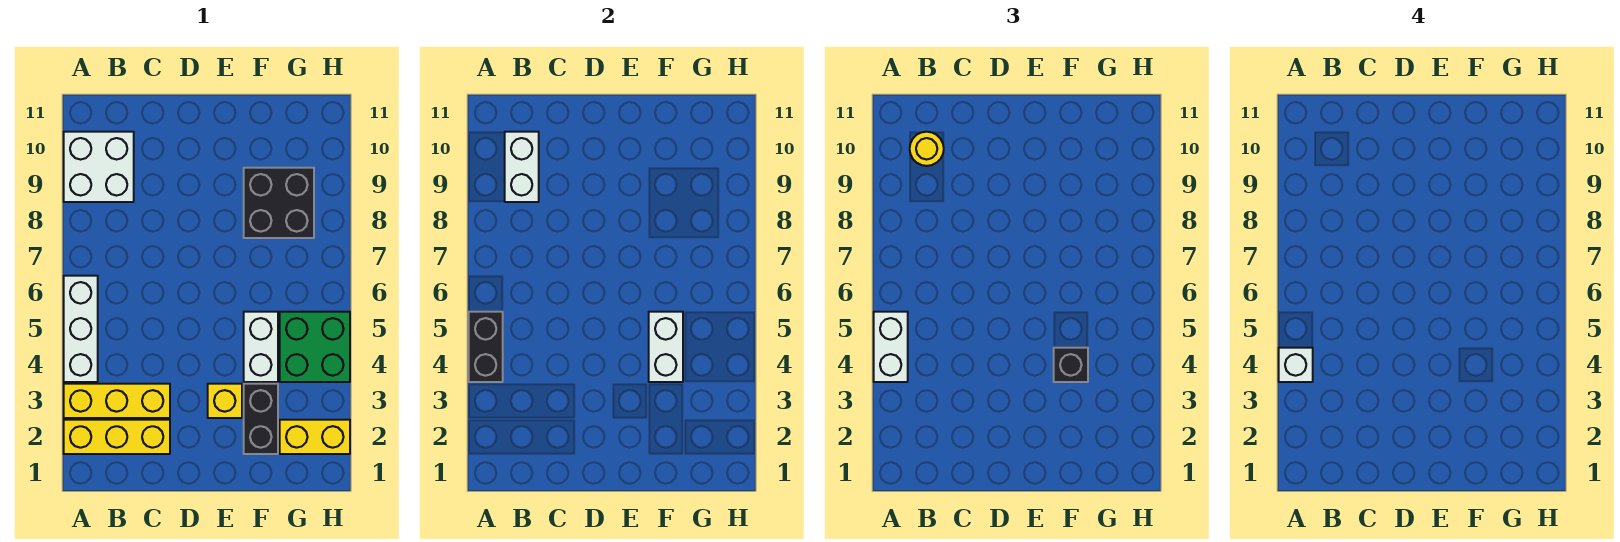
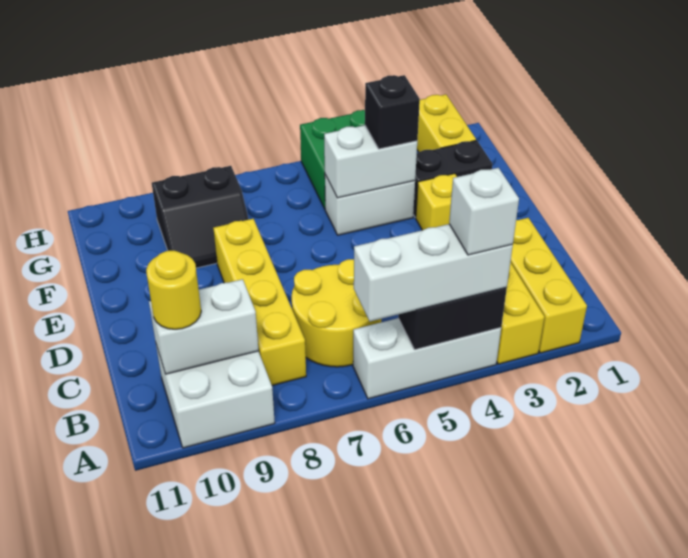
white brick A4:A5 level 3 -> white brick A4:A6 level 3
none -> yellow round brick B6:C7 level 1
none -> yellow brick B8:E8 level 1
black brick F8:G9 level 1 -> black slope F8:G9 level 1 top G

